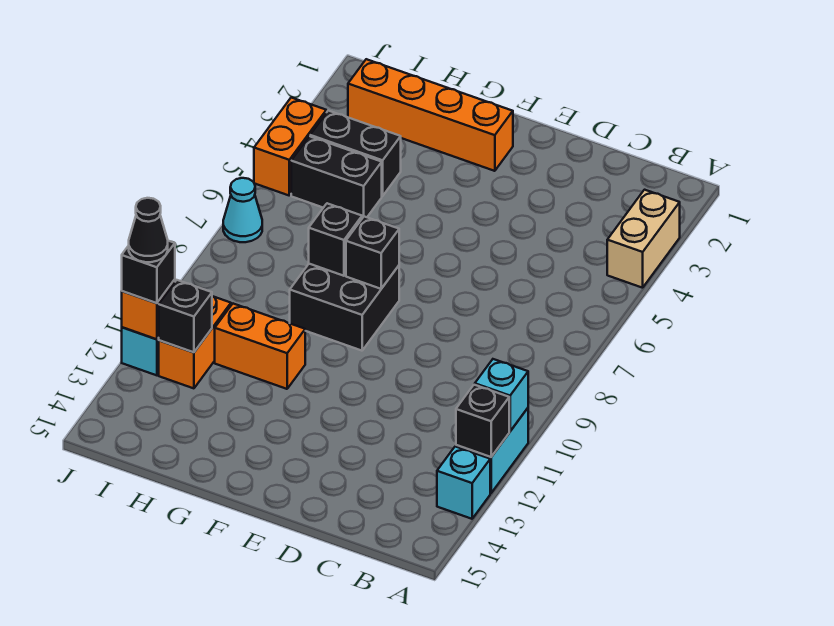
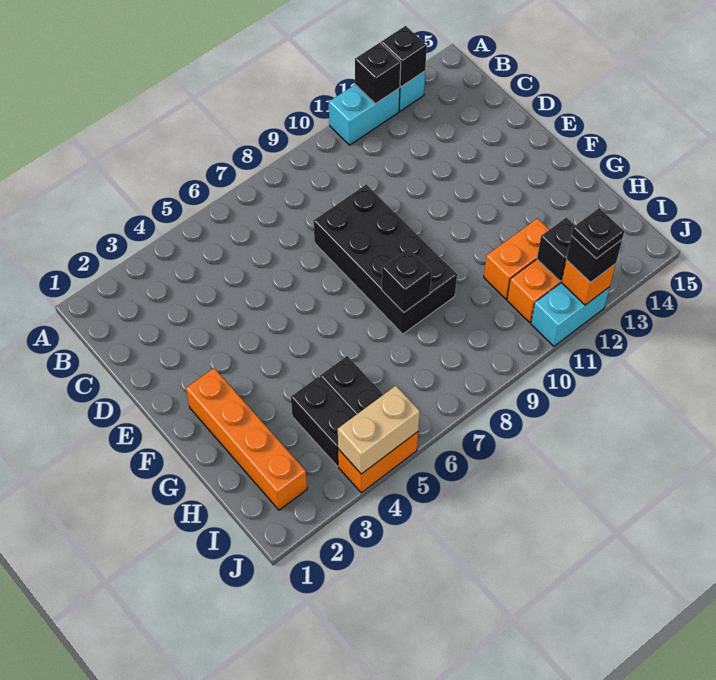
tan brick A3:A4 level 1 -> tan brick J4:J5 level 2
cyan brick A11 level 2 -> none
black brick F8:G9 level 1 -> black brick D8:G9 level 1
black brick F8 level 2 -> black brick A13 level 2
orange brick G11:H11 level 1 -> orange brick H11:H12 level 1
cyan cone J7 level 1 -> none
black cone J12 level 4 -> black plate J12 level 4

